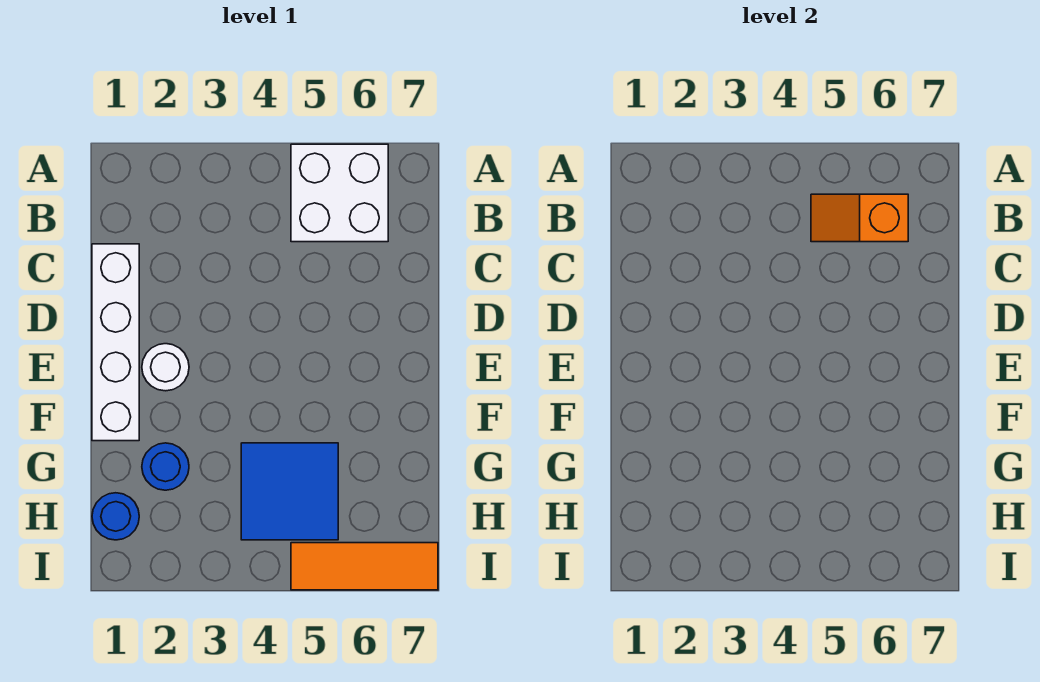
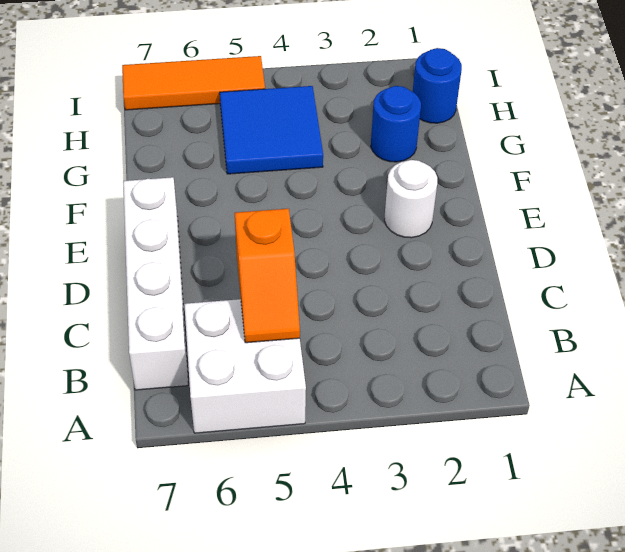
orange slope B5:B6 level 2 top 6 -> orange slope B5:C5 level 2 top C
white brick C1:F1 level 1 -> white brick B7:E7 level 1

